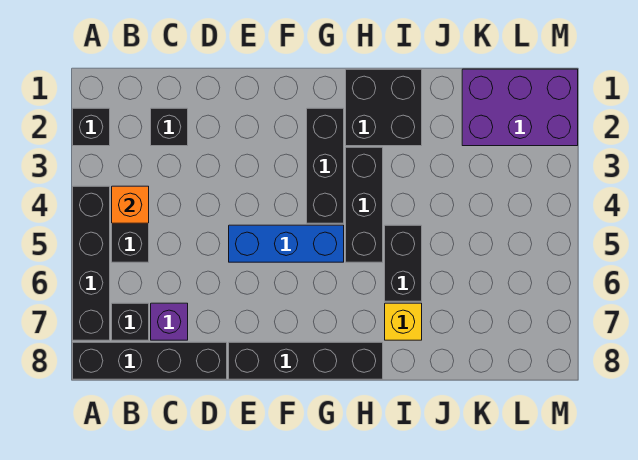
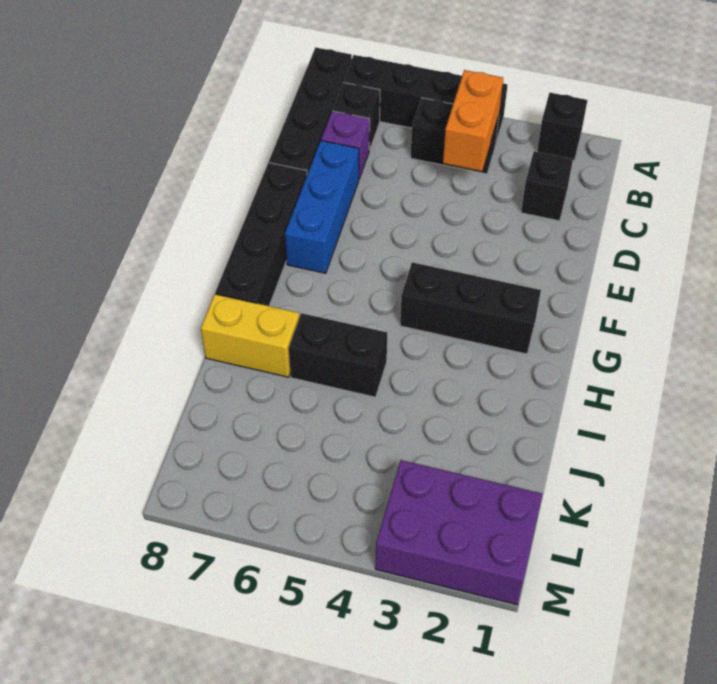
orange brick B4 level 2 -> orange brick B4:C4 level 2
blue brick E5:G5 level 1 -> blue brick D7:F7 level 1
black brick H1:I2 level 1 -> none
black brick H3:H5 level 1 -> none
yellow brick I7 level 1 -> yellow brick I7:I8 level 1
purple brick K1:M2 level 1 -> purple brick L1:M3 level 1

